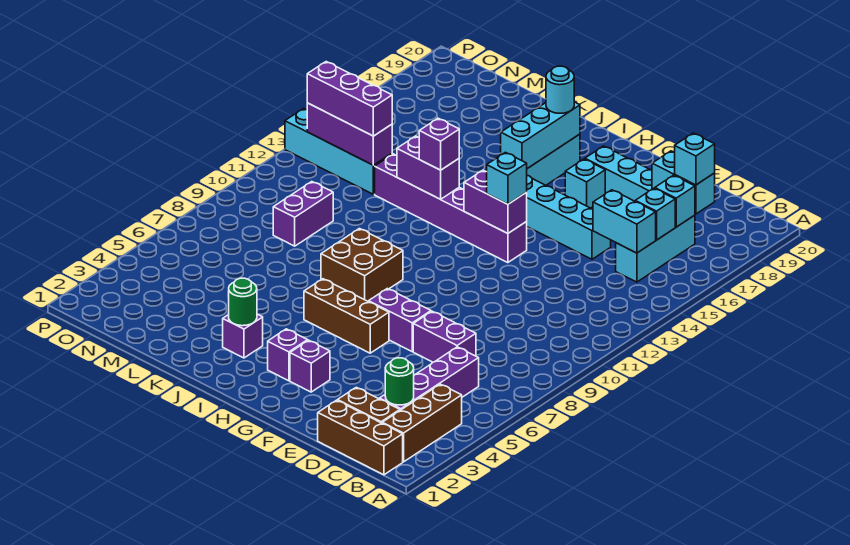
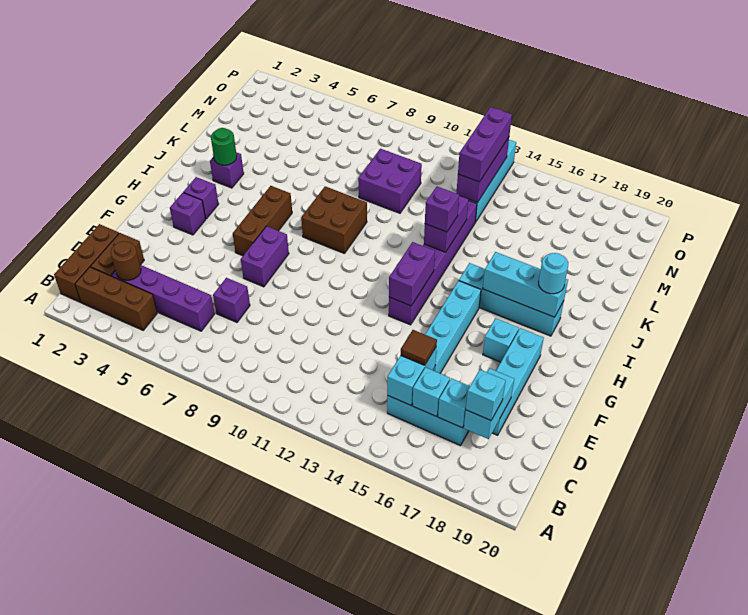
green round brick C3 level 2 -> brown round brick C3 level 2
purple brick D7:E7 level 1 -> purple brick D7 level 1
none -> brown tile D15 level 3
cyan brick G13 level 3 -> none
purple brick M9:M10 level 1 -> purple brick L9:M10 level 1

